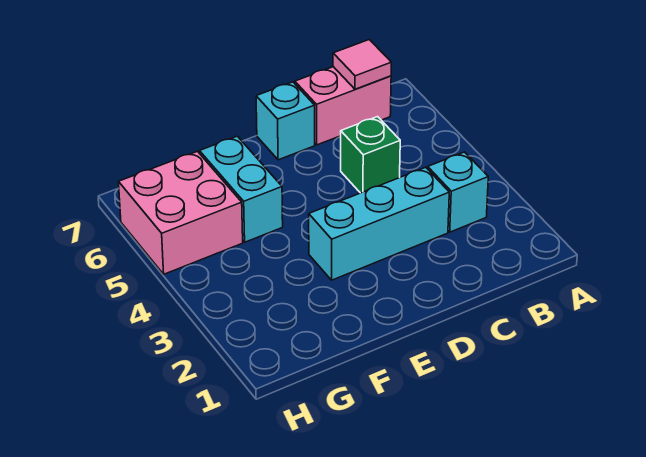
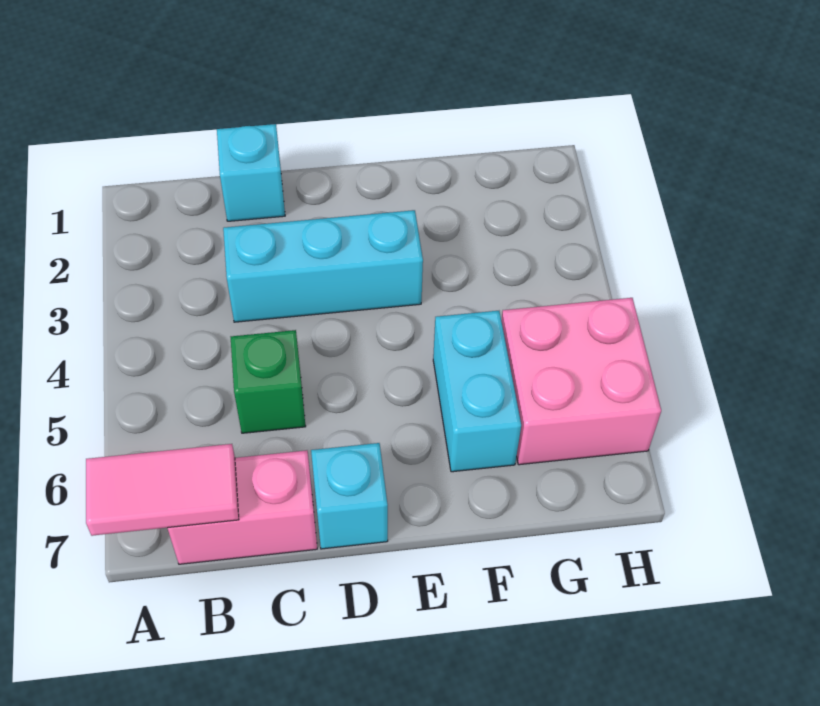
cyan brick B3 level 1 -> cyan brick C1 level 1
pink tile B7 level 2 -> pink tile A7:B7 level 2

